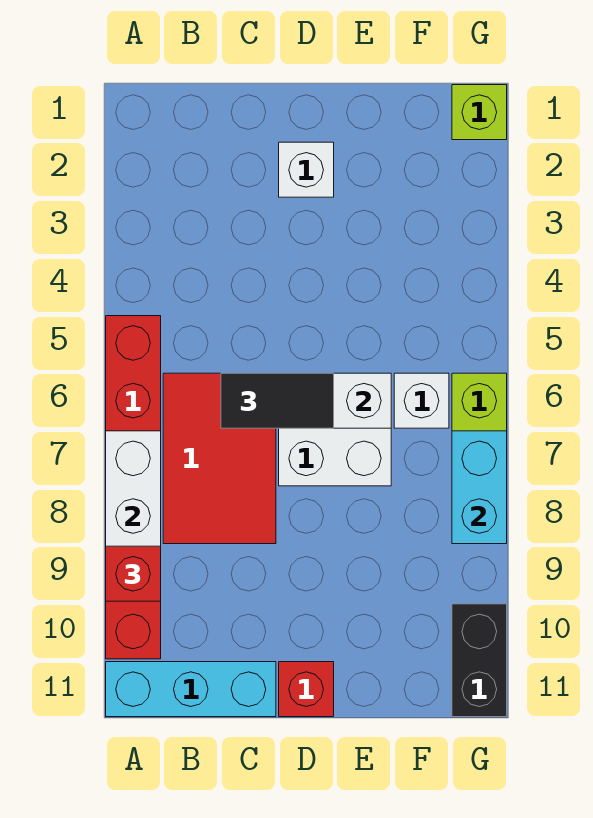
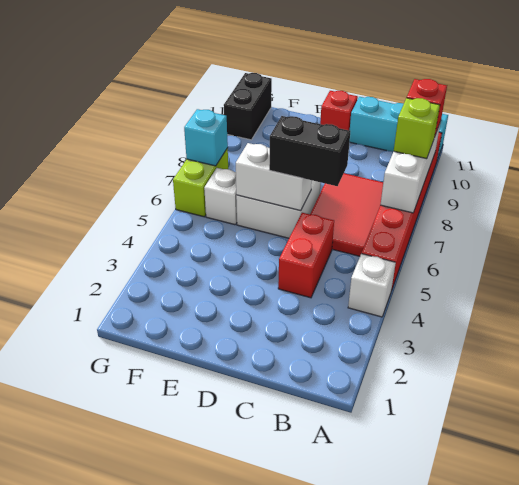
none -> red brick C4:C5 level 1
black tile C6:D6 level 3 -> black brick C6:D6 level 3
white brick D2 level 1 -> white brick A4 level 1
lime brick G1 level 1 -> lime brick A8 level 3
cyan brick G7:G8 level 2 -> cyan brick G7 level 2

